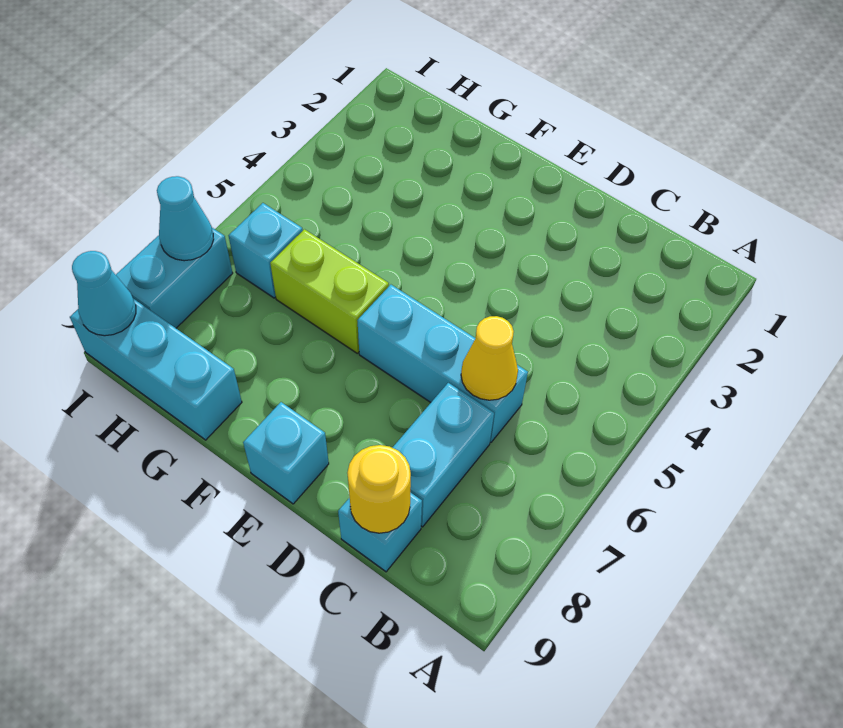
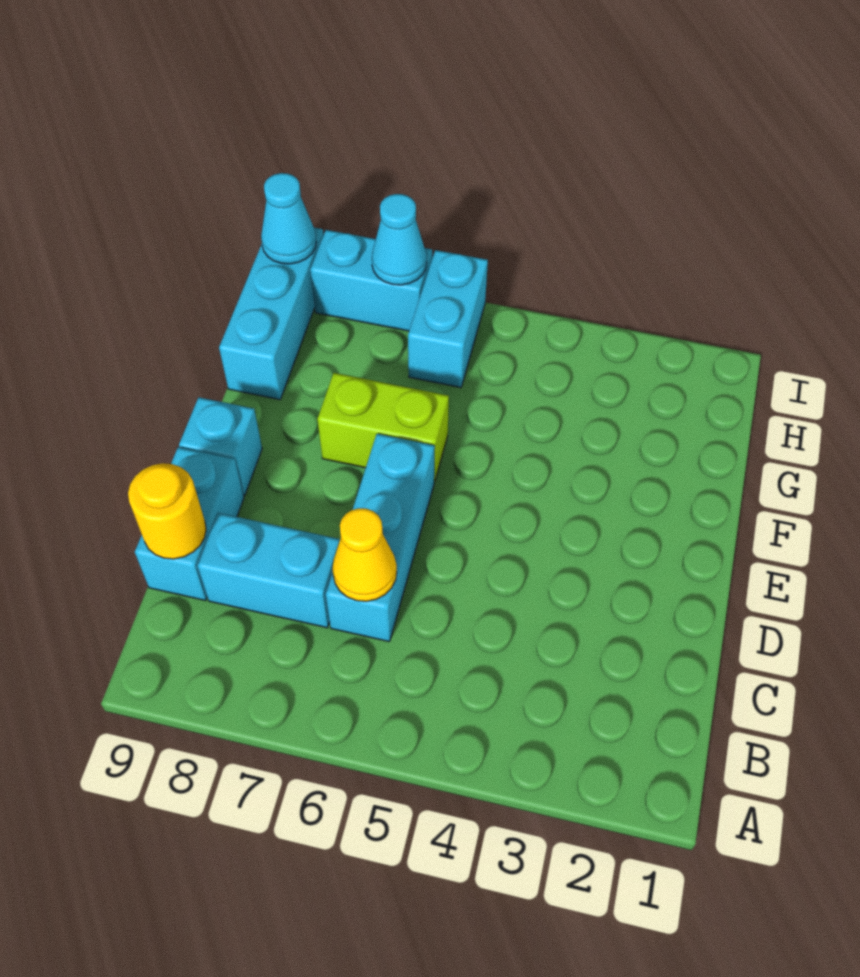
cyan brick C9 level 1 -> cyan brick C9:D9 level 1
lime brick F6:G6 level 1 -> lime brick F6:F7 level 1
cyan brick H6 level 1 -> cyan brick H6:I6 level 1

